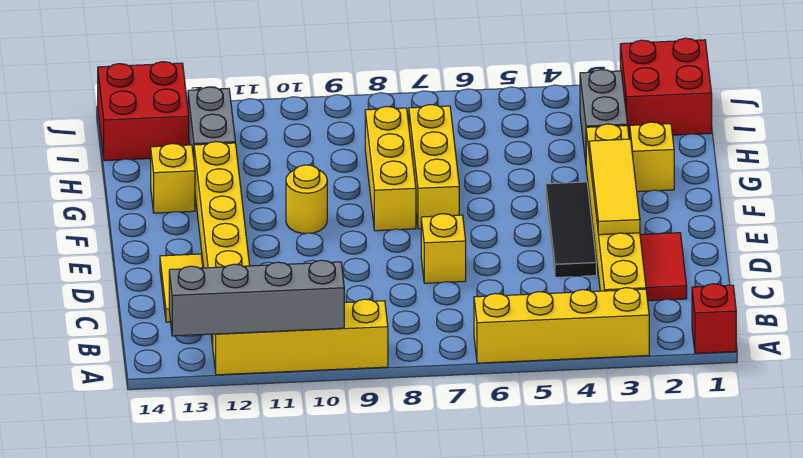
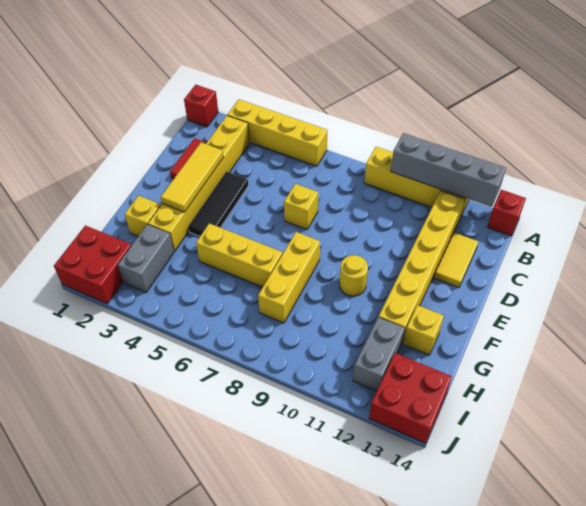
none -> red brick A14 level 1
yellow brick F7:H7 level 1 -> yellow brick G5:G7 level 1

